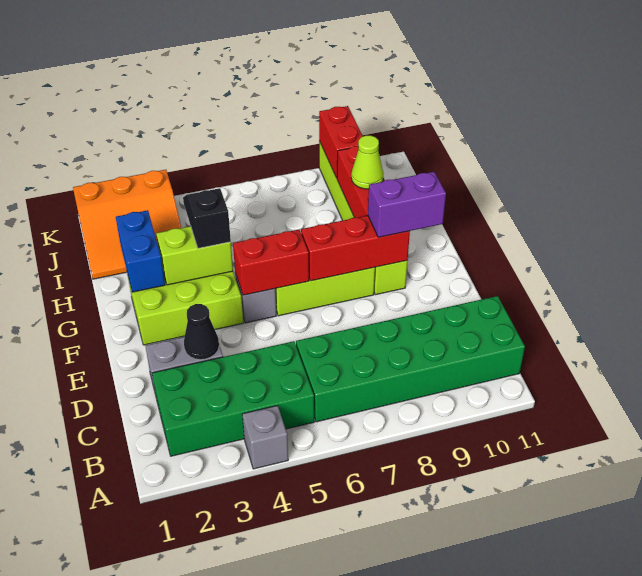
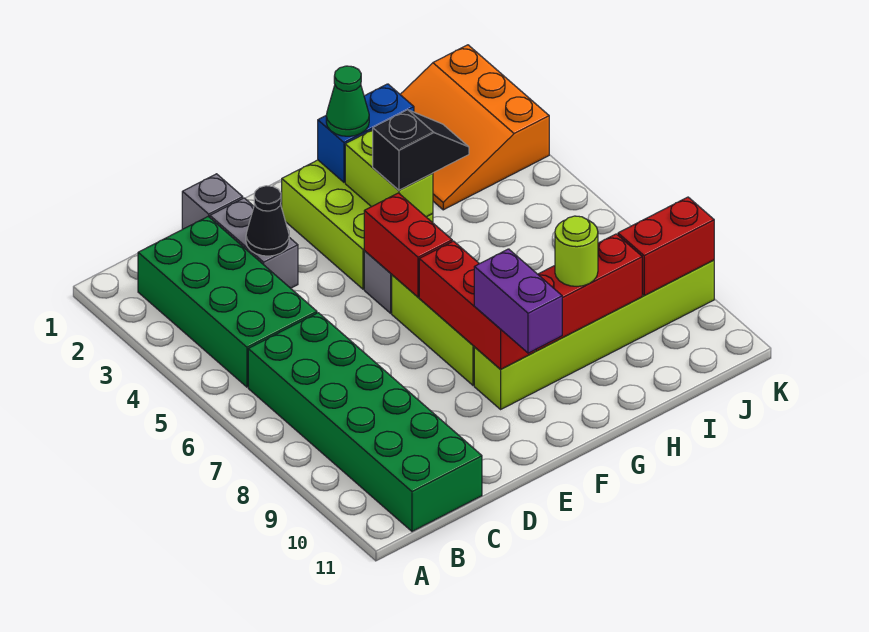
grey brick A4 level 1 -> grey brick D1 level 1
none -> green cone G2 level 3
lime cone H9 level 3 -> lime round brick H9 level 3

